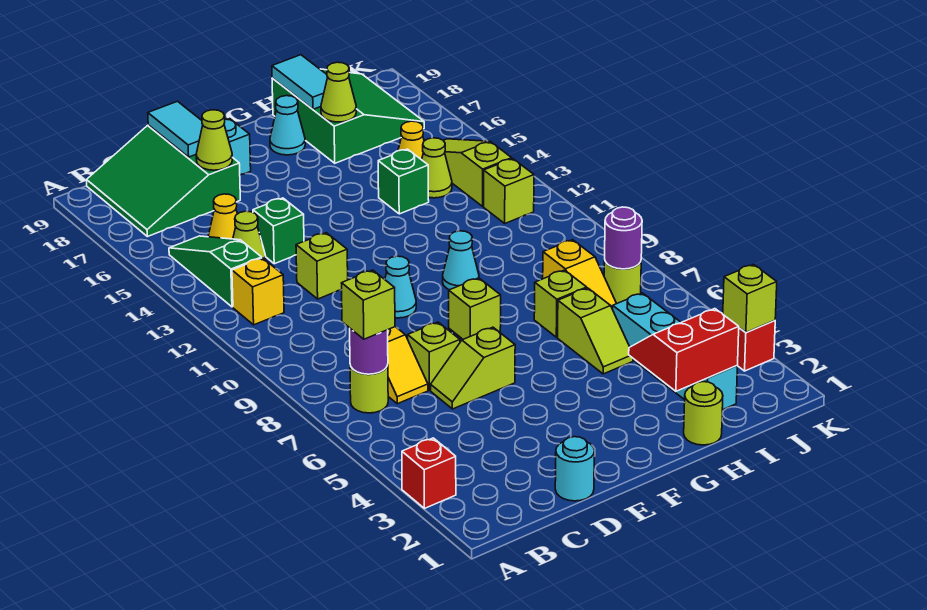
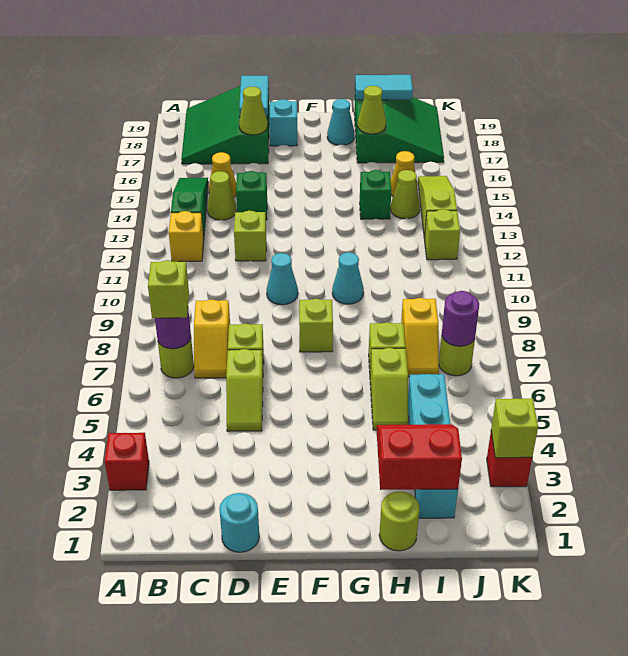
lime slope D6:E6 level 1 top E -> lime slope D5:D6 level 1 top 6
cyan tile H18:H19 level 2 -> cyan tile H19:I19 level 2

